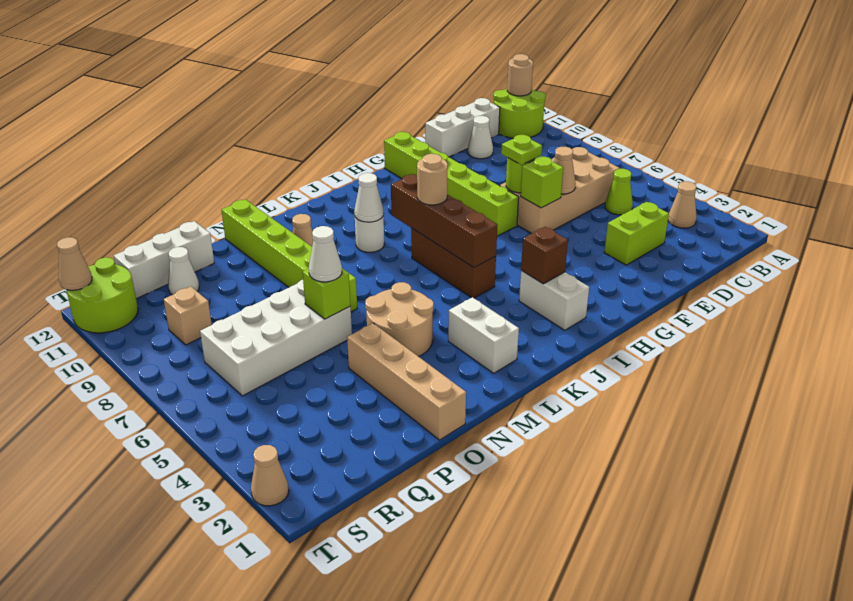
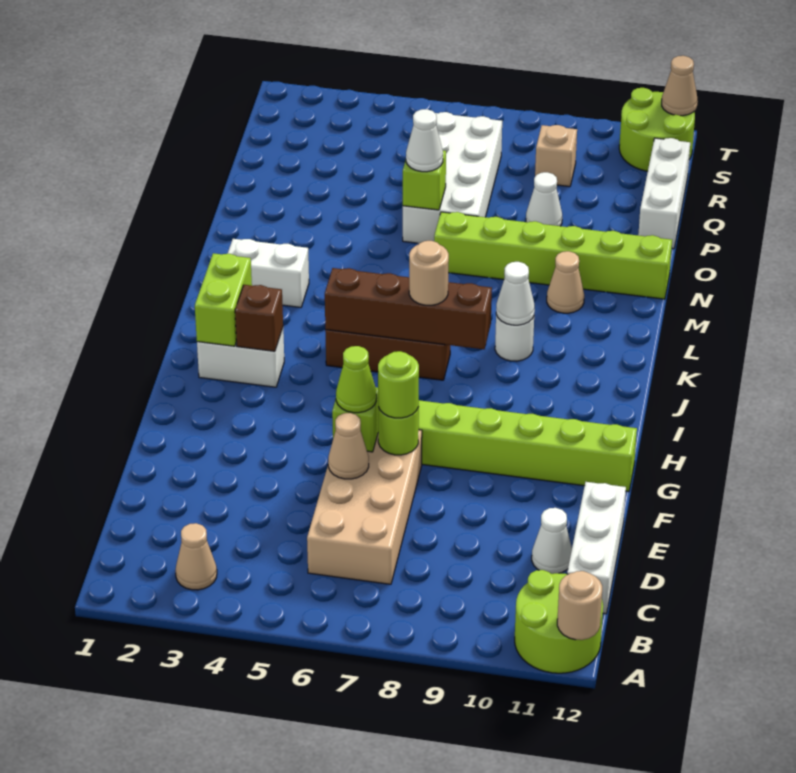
lime cone C5 level 1 -> lime cone F6 level 3
lime brick D3:E3 level 1 -> lime brick I2:J2 level 2
lime plate F7 level 3 -> lime round brick F7 level 3
tan round brick M4:N5 level 1 -> none
tan brick O1:O4 level 1 -> none
white cone Q11 level 1 -> white cone P9 level 1
tan cone T2 level 1 -> none

